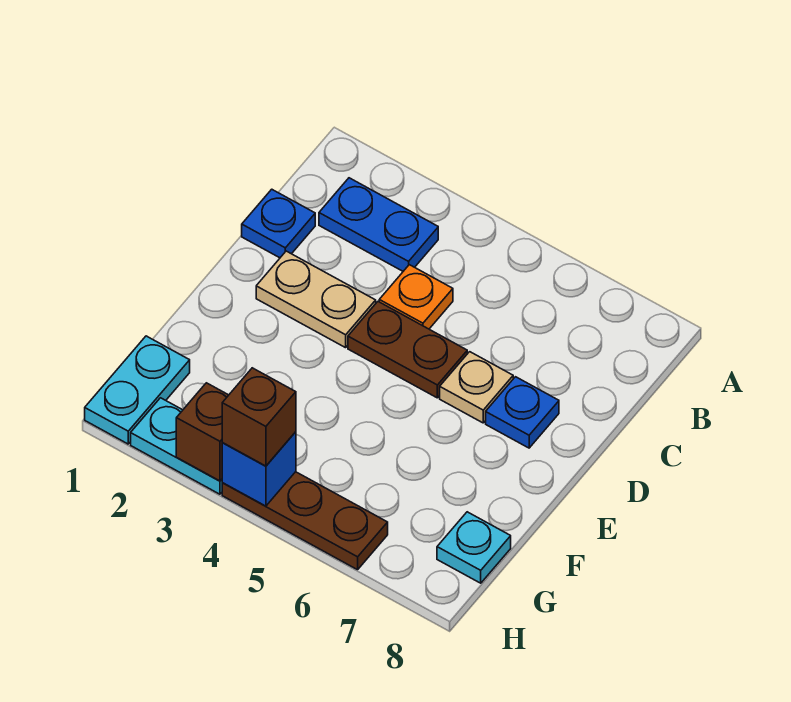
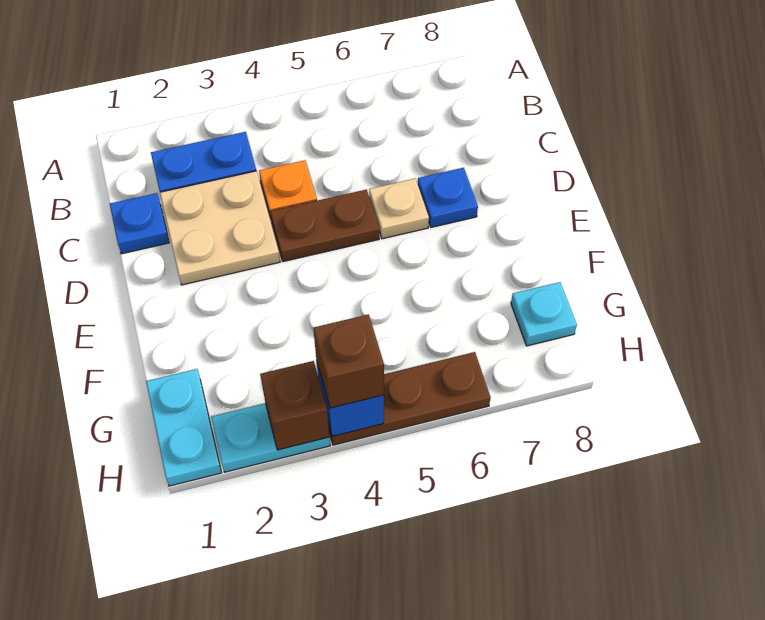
tan plate D2:D3 level 1 -> tan plate C2:D3 level 1

